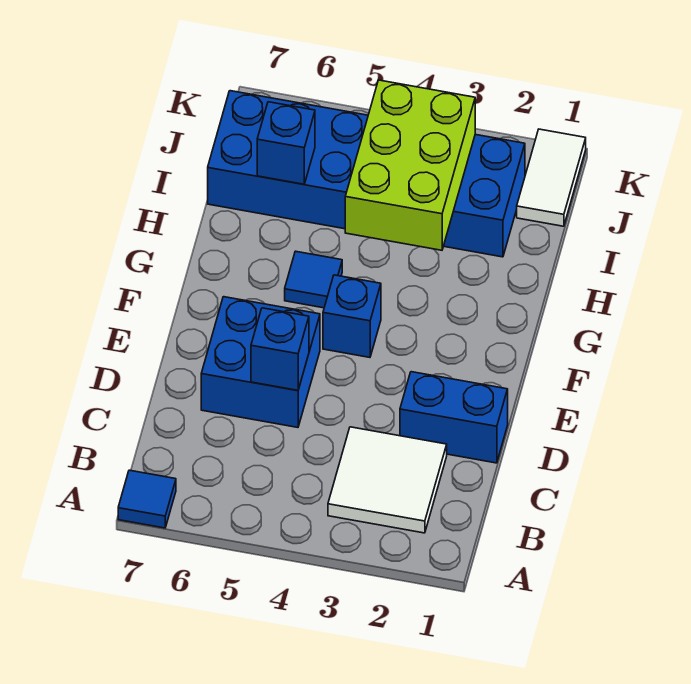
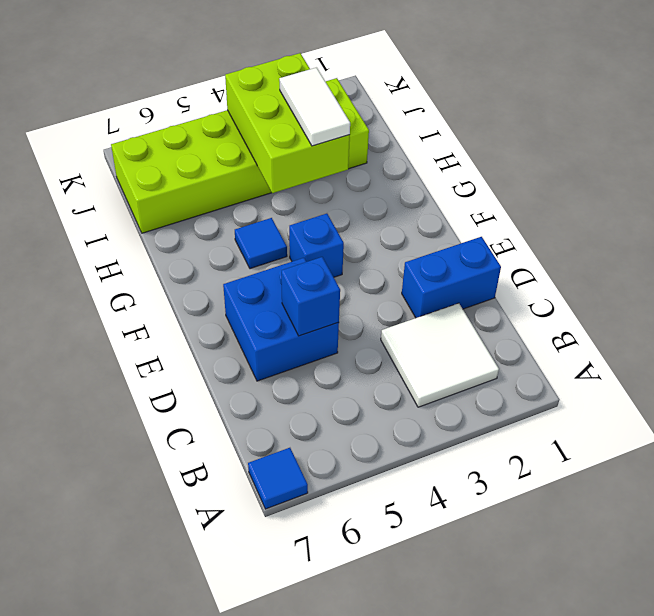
blue brick I2:J7 level 1 -> lime brick I2:J7 level 1
blue brick I6 level 2 -> none
white tile J1:K1 level 1 -> white tile H3:I3 level 3

